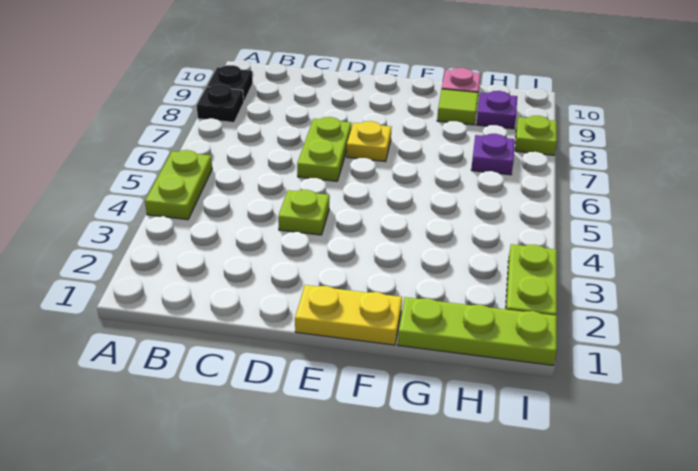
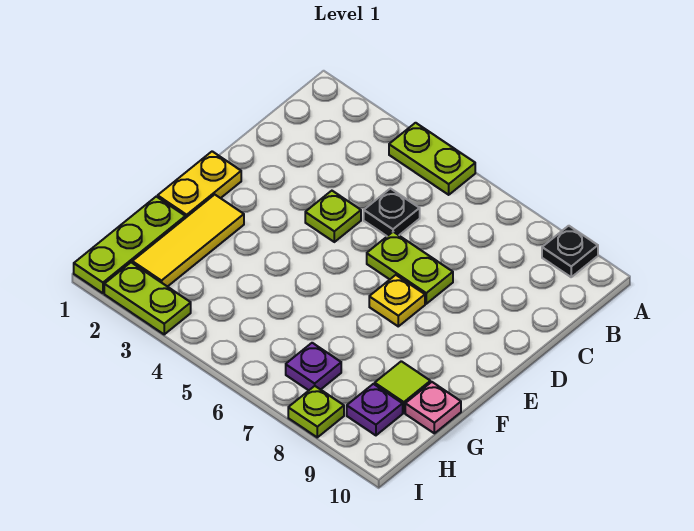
black plate A8 level 1 -> black plate C5 level 1
none -> yellow tile F2:H2 level 1

